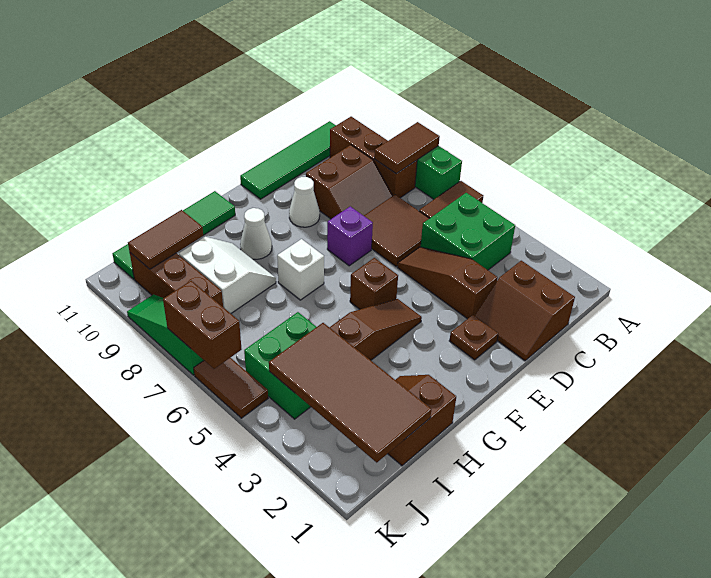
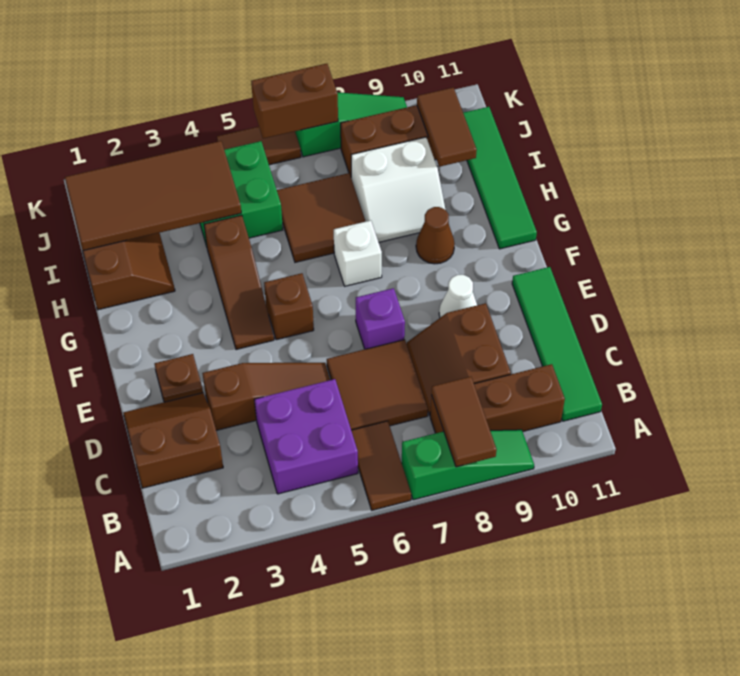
green brick B4:C5 level 1 -> purple brick B4:C5 level 1
white cone G9 level 1 -> brown cone G9 level 1
none -> brown tile H6:I7 level 1

